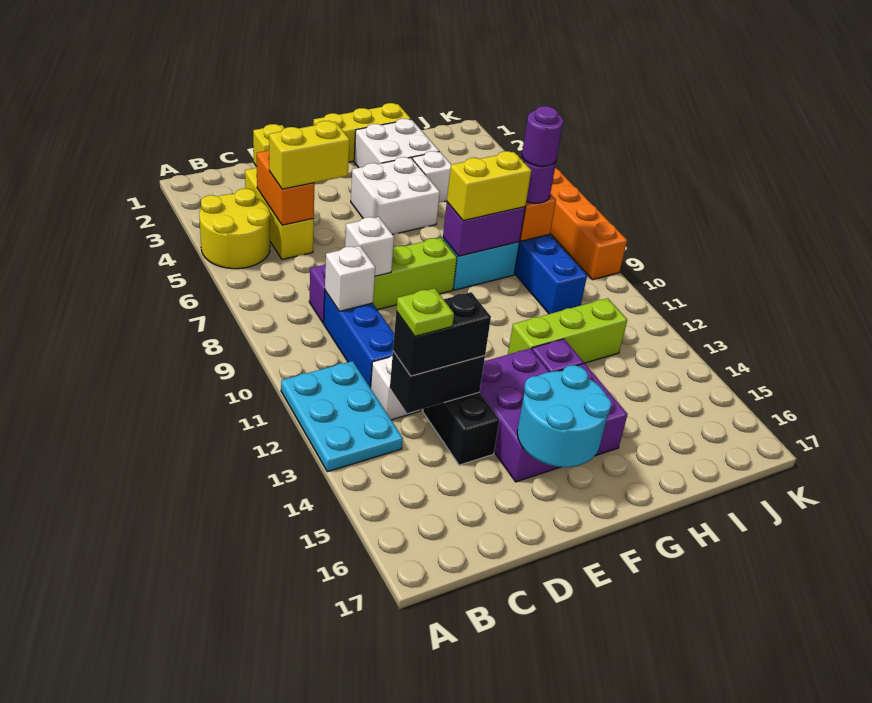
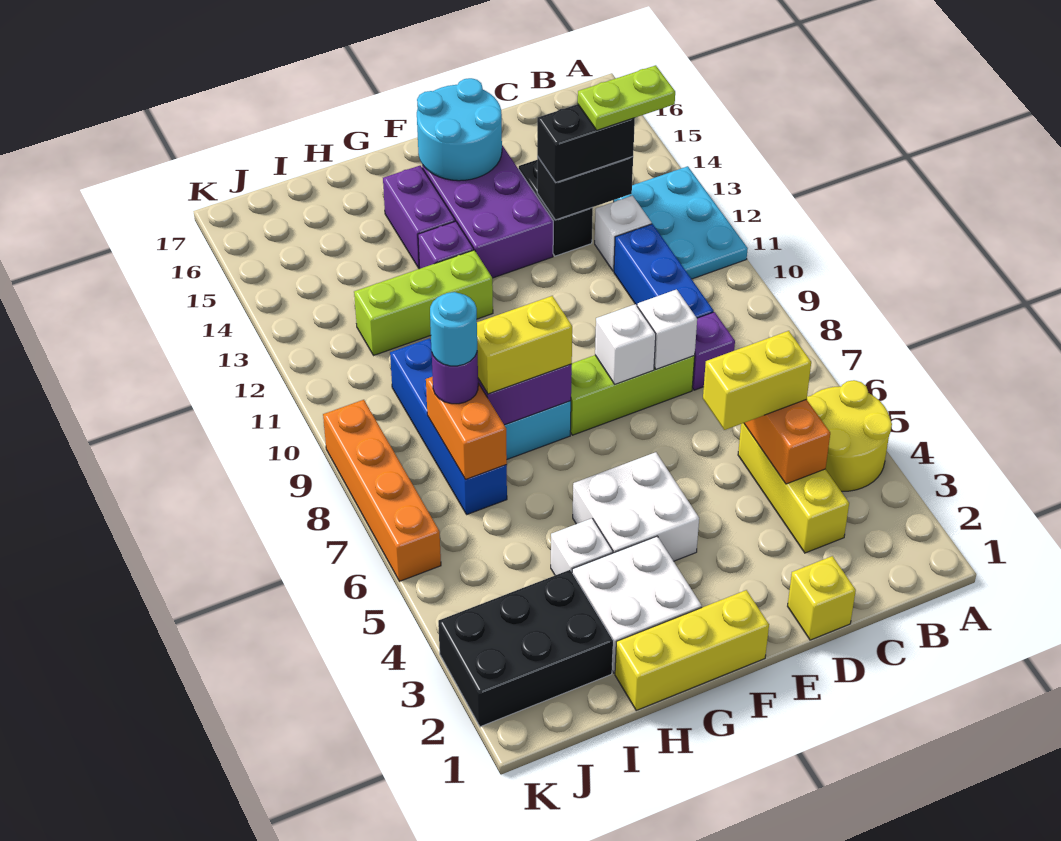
white brick C9 level 2 -> white brick E8 level 2
lime plate C13 level 4 -> lime plate B13:C13 level 4
none -> black brick I2:K3 level 1
purple round brick I8 level 4 -> cyan round brick I8 level 4

